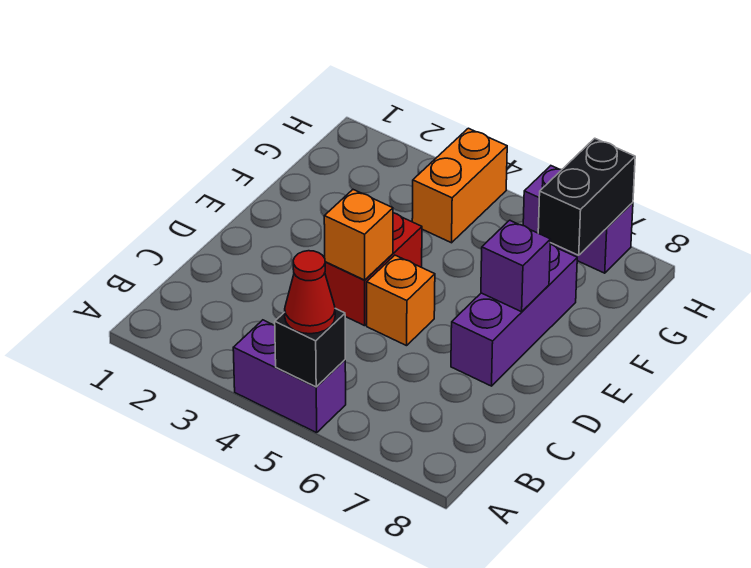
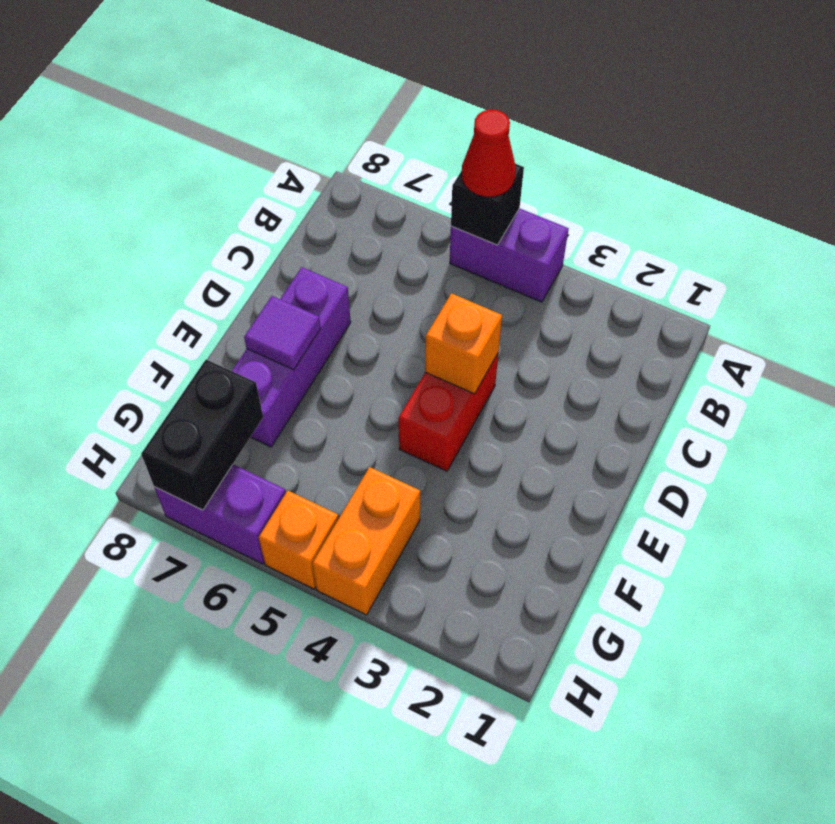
orange brick D5 level 1 -> orange brick H5 level 1
purple brick E7 level 2 -> purple tile E7 level 2

